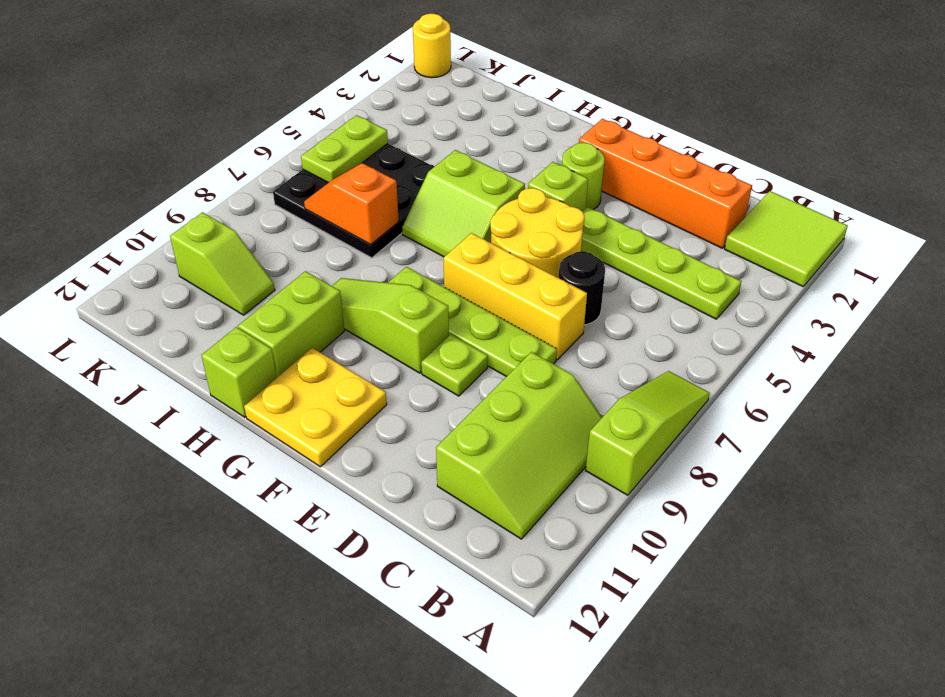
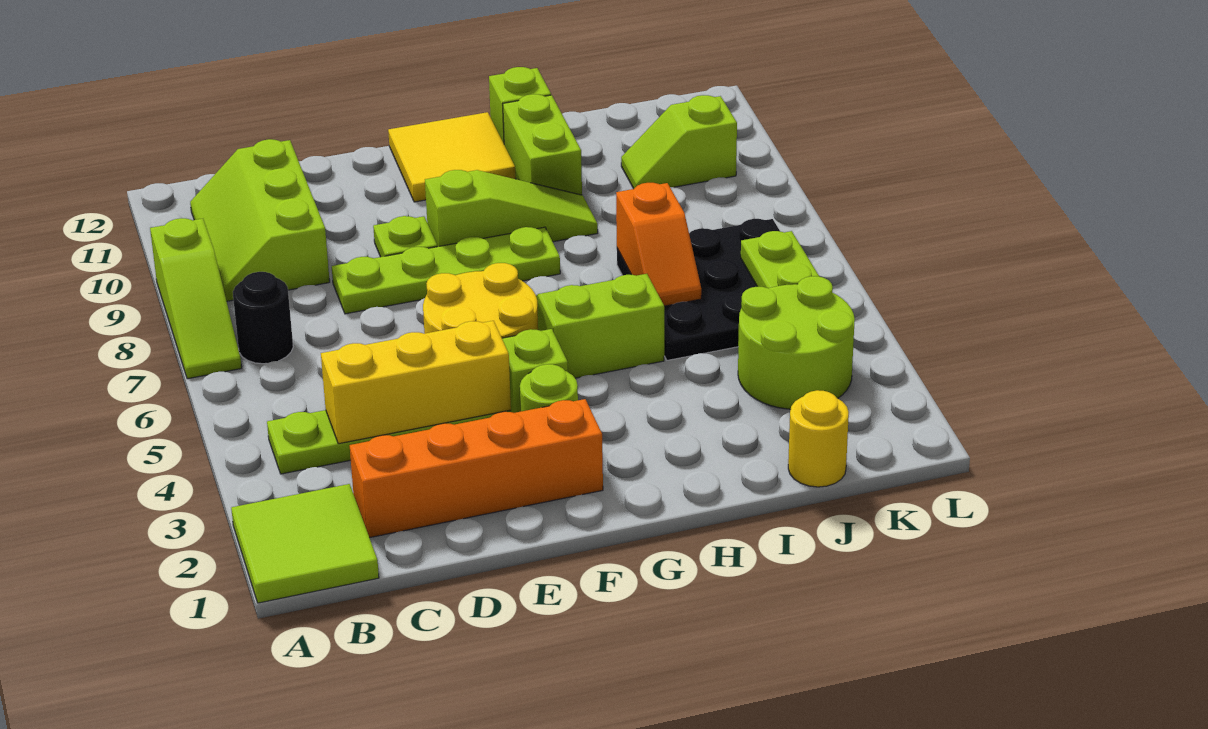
black round brick D6 level 1 -> black round brick B7 level 1
yellow brick D7:F7 level 1 -> yellow brick C4:E4 level 2
yellow plate F11:G12 level 1 -> yellow tile F11:G12 level 1
orange slope I7:J7 level 2 top I -> orange slope I6:I7 level 2 top 7
none -> lime round brick J3:K4 level 1
yellow round brick L1 level 1 -> yellow round brick J1 level 1

